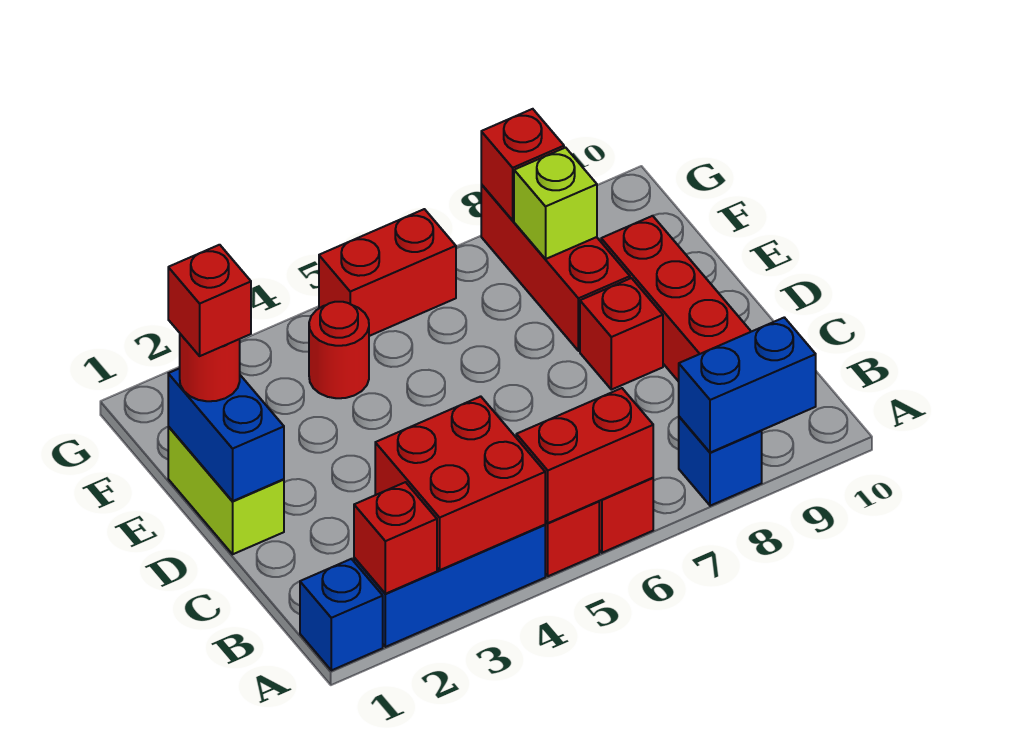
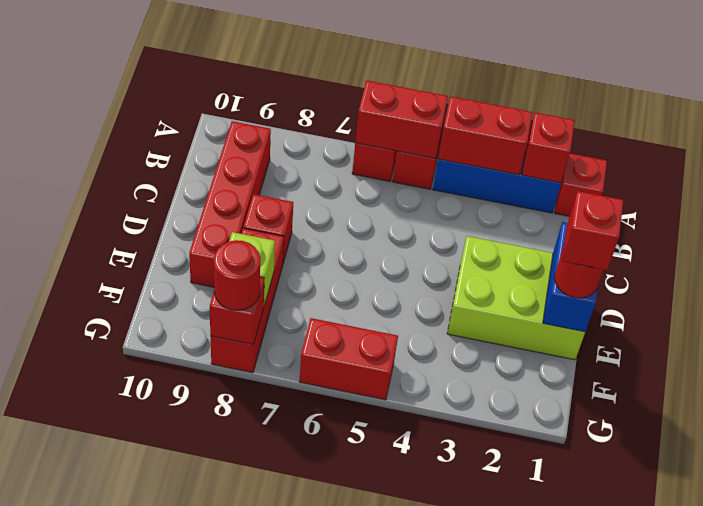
blue brick A1 level 1 -> red brick A1 level 1
red brick A3:B4 level 2 -> red brick A3:A4 level 2
blue brick A8 level 1 -> none
blue brick A8:A9 level 2 -> none
lime brick D1:E1 level 1 -> lime brick D1:E3 level 1
red round brick F4 level 1 -> red round brick G8 level 3

